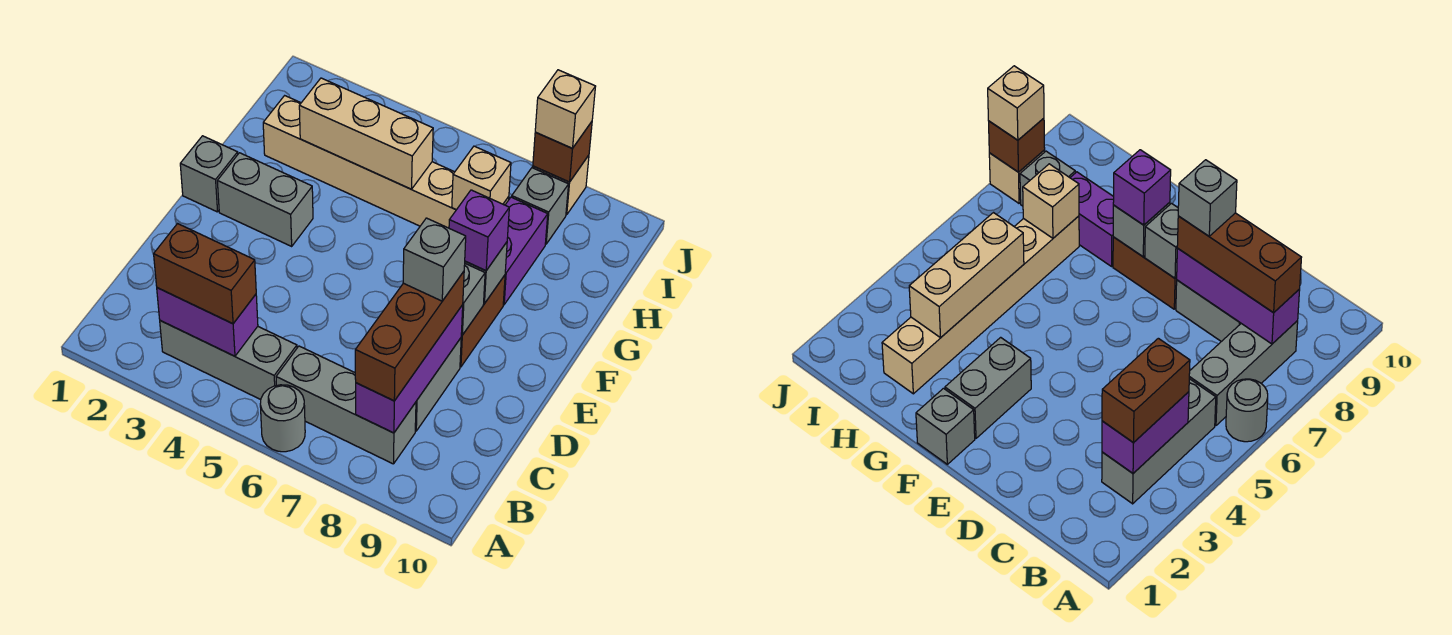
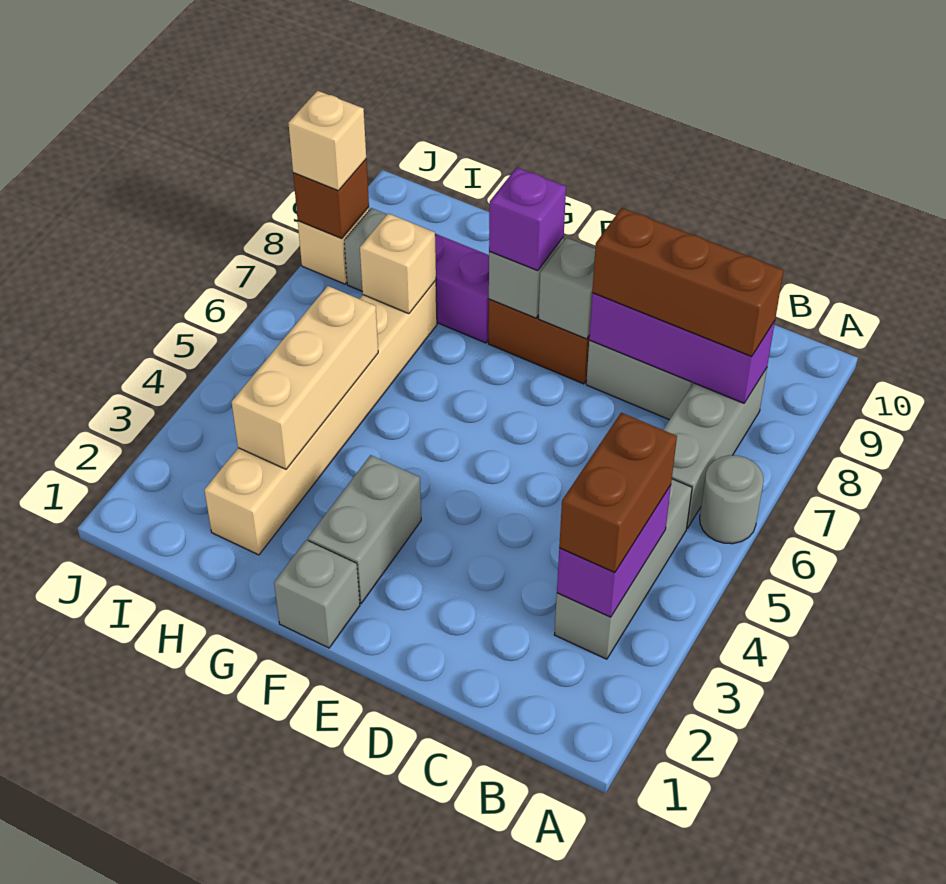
grey brick D8 level 4 -> none

